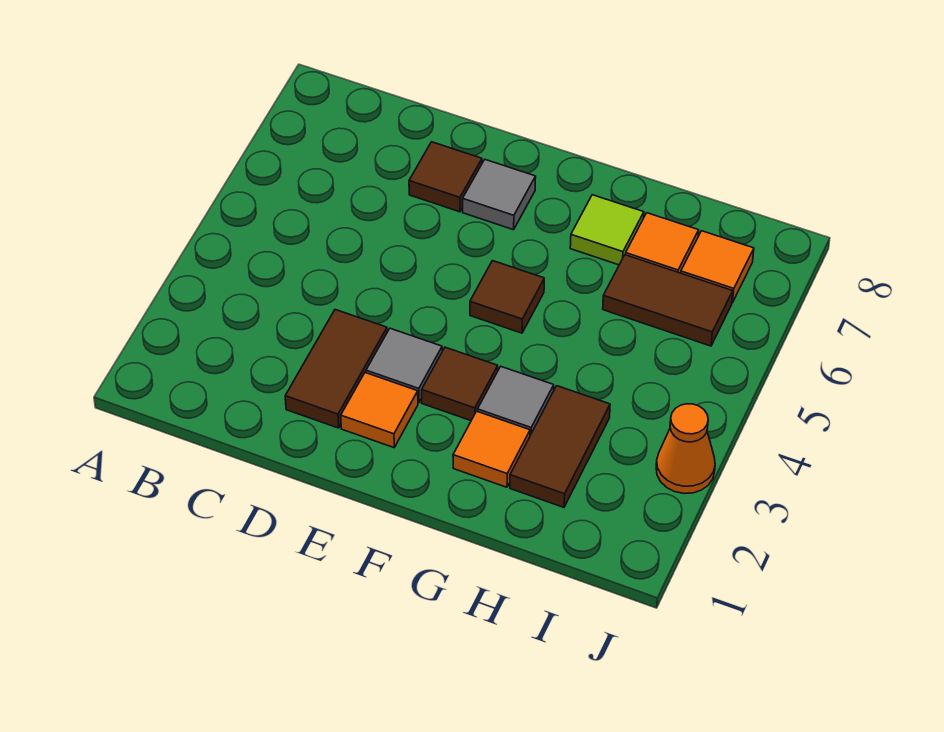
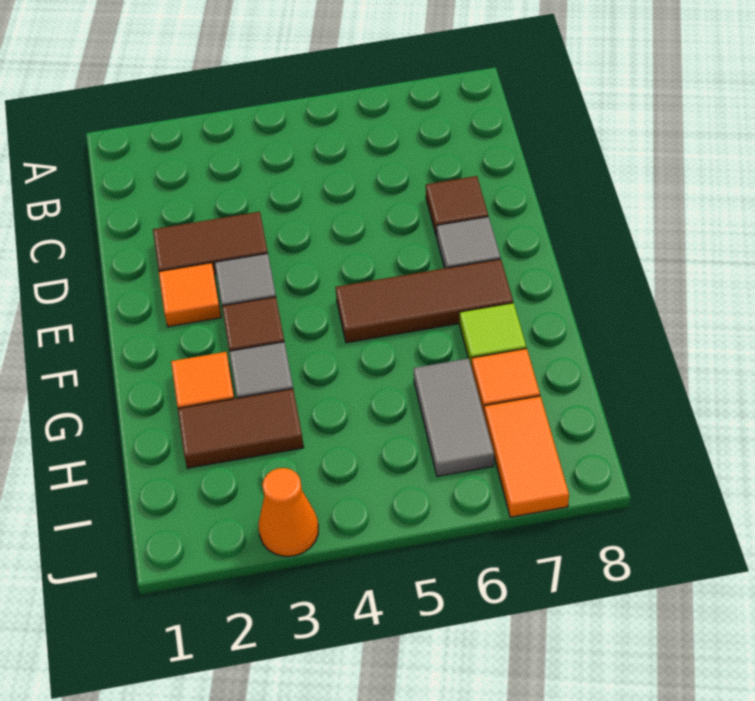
brown tile F5 level 1 -> brown tile F5:F7 level 1
brown tile H6:I6 level 1 -> grey tile H6:I6 level 1
orange tile I7 level 1 -> orange tile I7:J7 level 1

